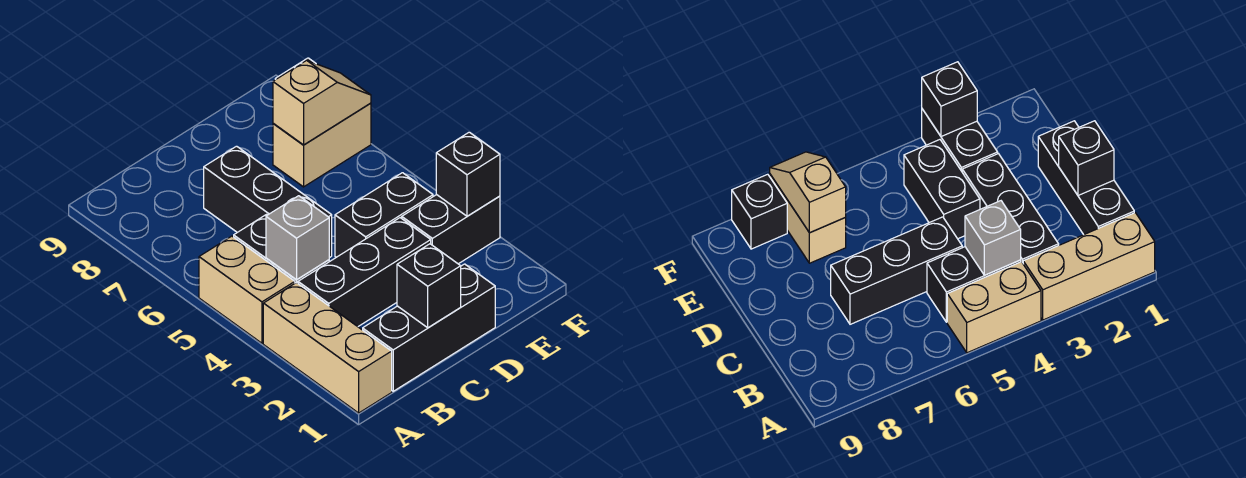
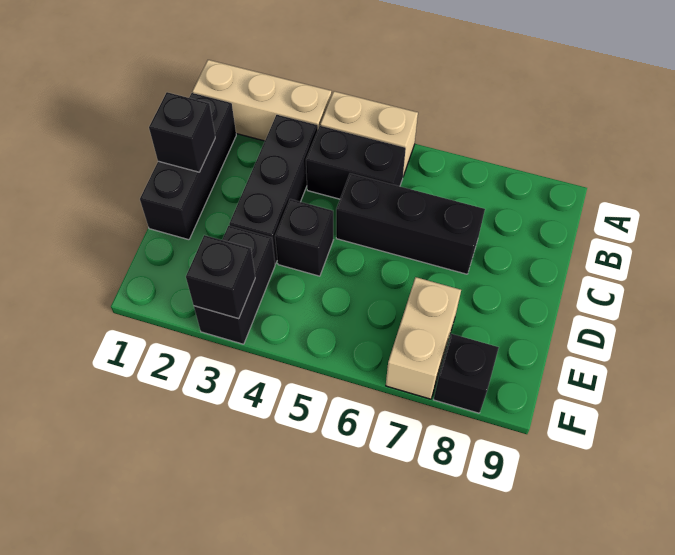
grey brick B4 level 2 -> none
black brick D4:E4 level 1 -> black brick D4 level 1
tan slope E7:F7 level 2 top E -> none

